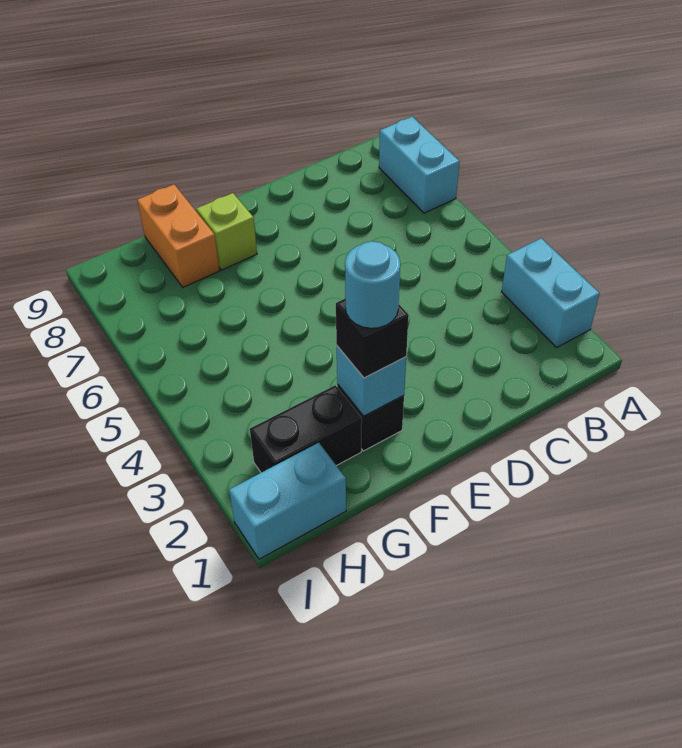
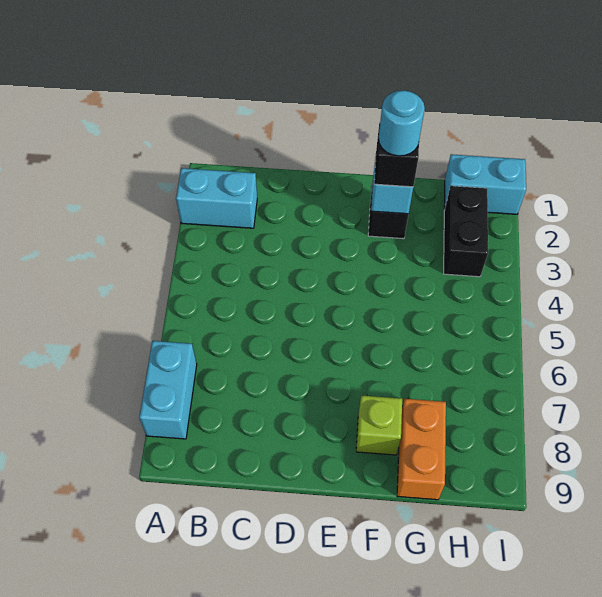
cyan brick A2:A3 level 1 -> cyan brick A2:B2 level 1
black brick G2:H2 level 1 -> black brick H2:H3 level 1

